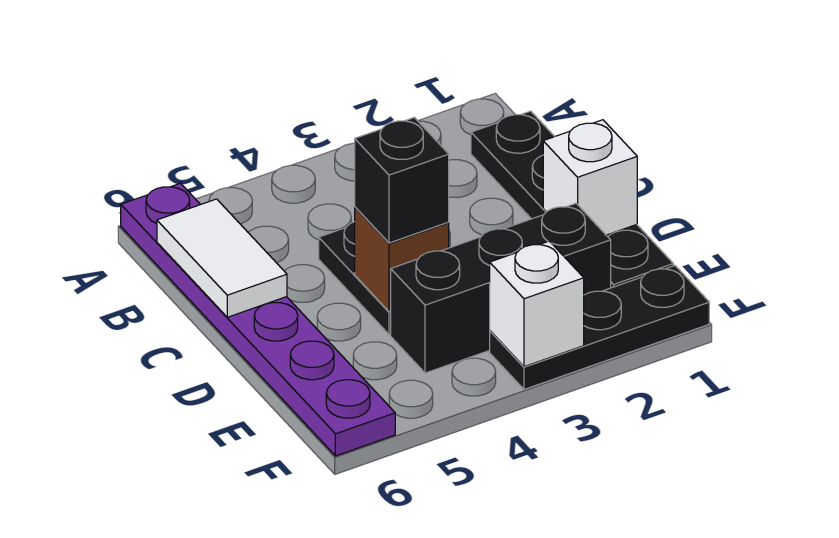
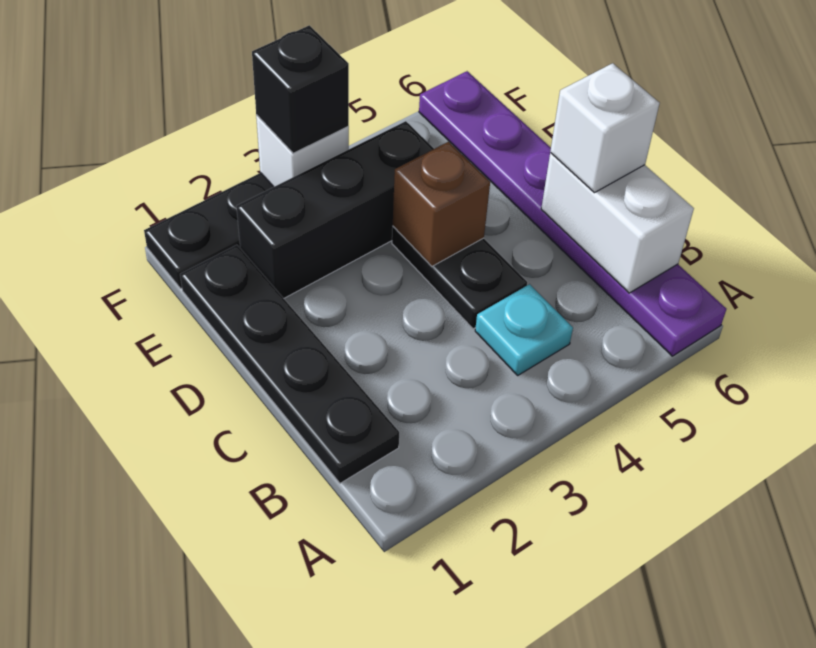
none -> cyan plate B4 level 1
white tile B6:C6 level 2 -> white brick B6:C6 level 2
white brick D1 level 2 -> white brick C6 level 3
black brick D4 level 3 -> black brick F3 level 3

